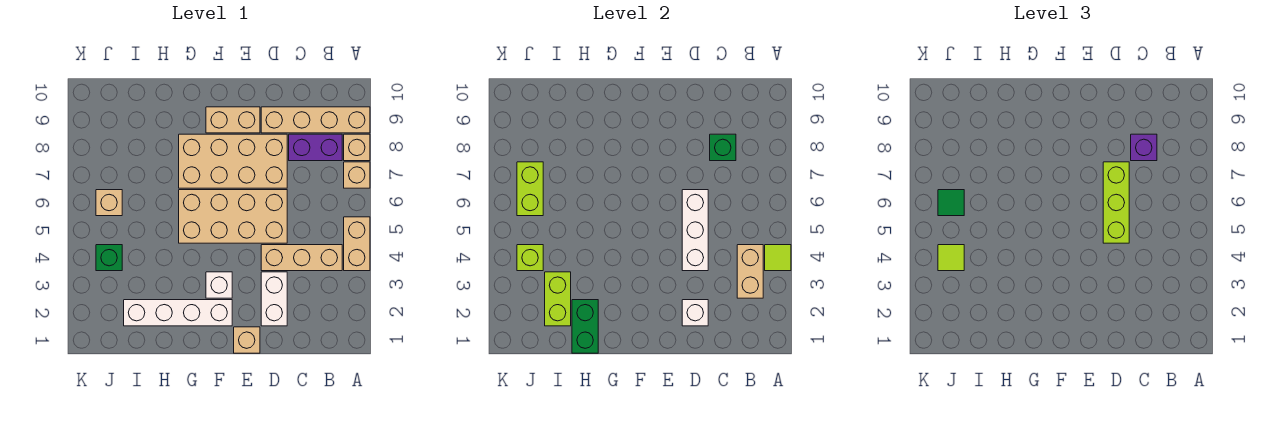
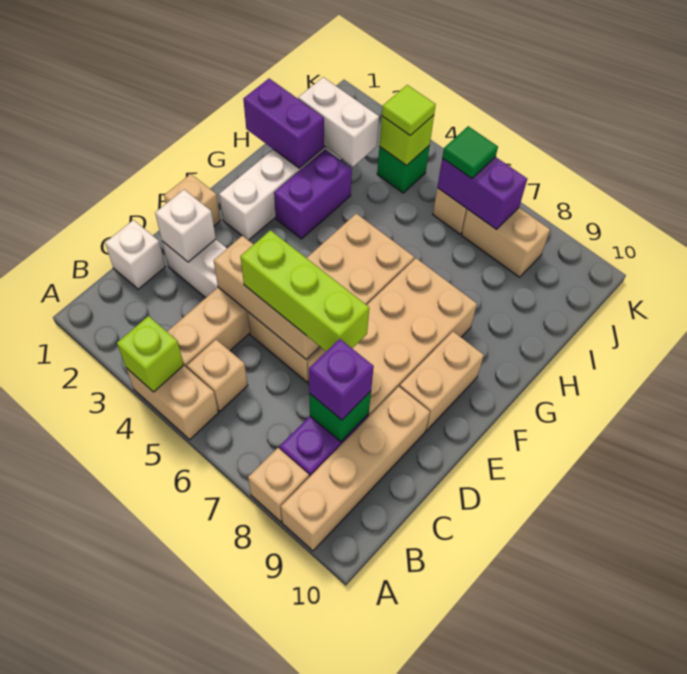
lime tile A4 level 2 -> lime brick A4 level 2
tan brick A7 level 1 -> tan brick B5 level 1
tan brick B3:B4 level 2 -> tan brick J7:J8 level 1
white brick D4:D6 level 2 -> tan brick D4:D6 level 2
white brick F3 level 1 -> white brick C1 level 1
none -> purple brick G3:H3 level 1
green brick H1:H2 level 2 -> purple brick H1:H2 level 2
lime brick I2:I3 level 2 -> white brick I2:I3 level 2
lime brick J6:J7 level 2 -> purple brick J6:J7 level 2

